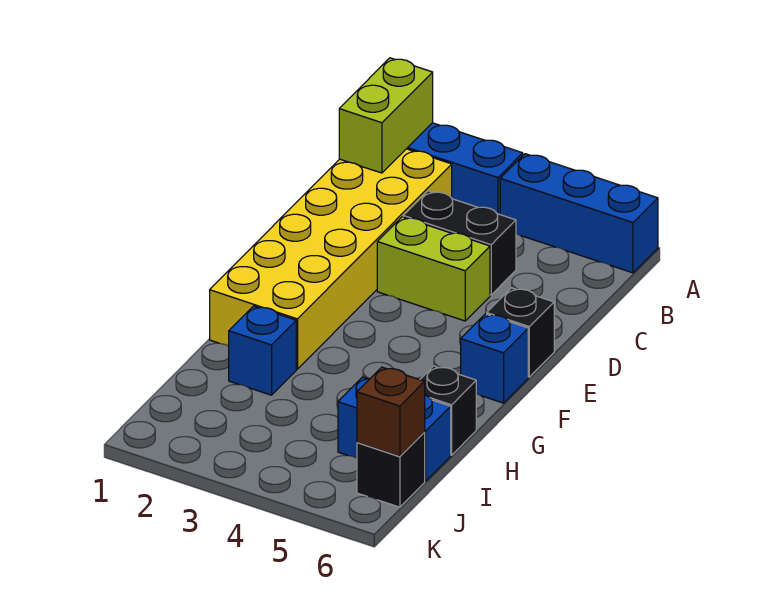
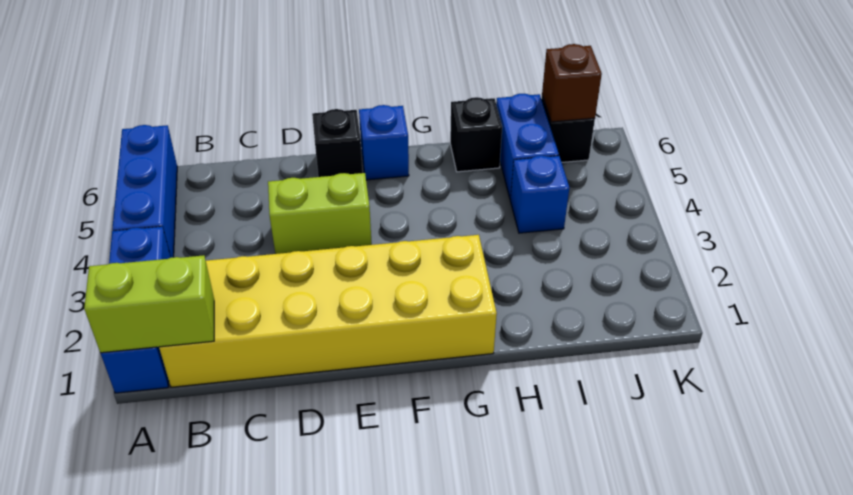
black brick C3:C4 level 1 -> none
lime brick D3:D4 level 1 -> lime brick D4:E4 level 1
blue brick H2 level 1 -> blue brick I4 level 1

